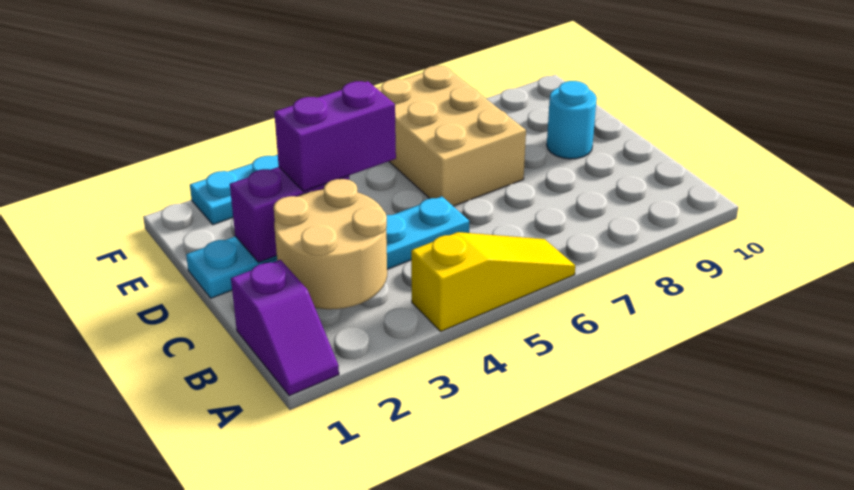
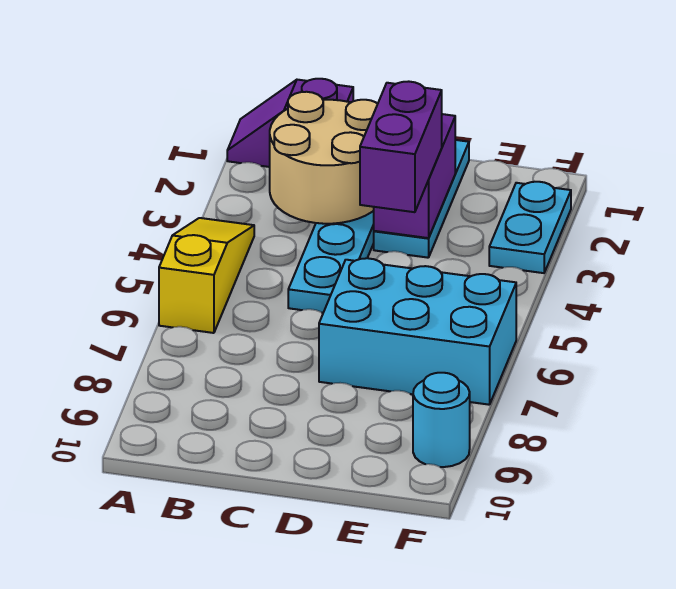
yellow slope A4:A6 level 1 top 4 -> yellow slope A4:A6 level 1 top 6
tan brick D6:F7 level 1 -> cyan brick D6:F7 level 1
cyan round brick D9 level 1 -> cyan round brick F9 level 1

